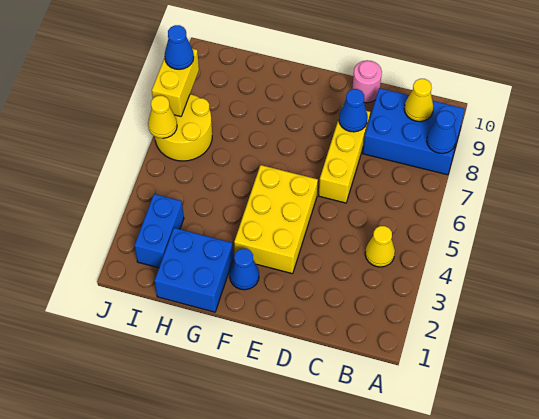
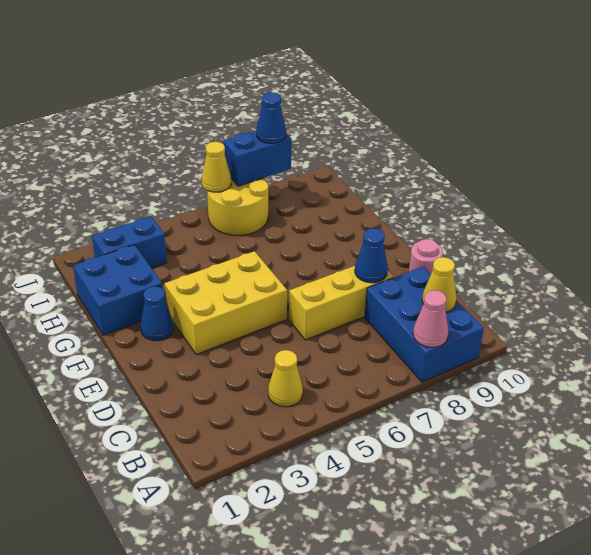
blue cone A8 level 2 -> pink cone A8 level 2
yellow brick J7:J8 level 2 -> blue brick J7:J8 level 2

